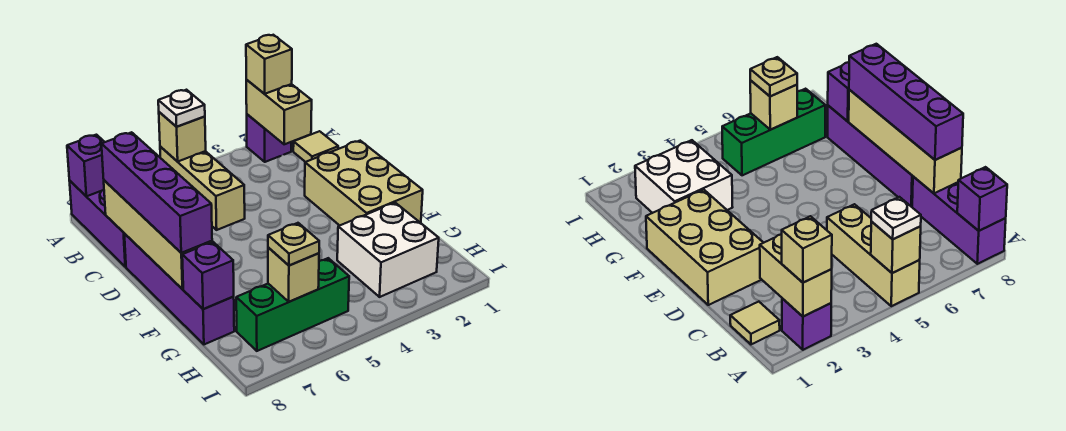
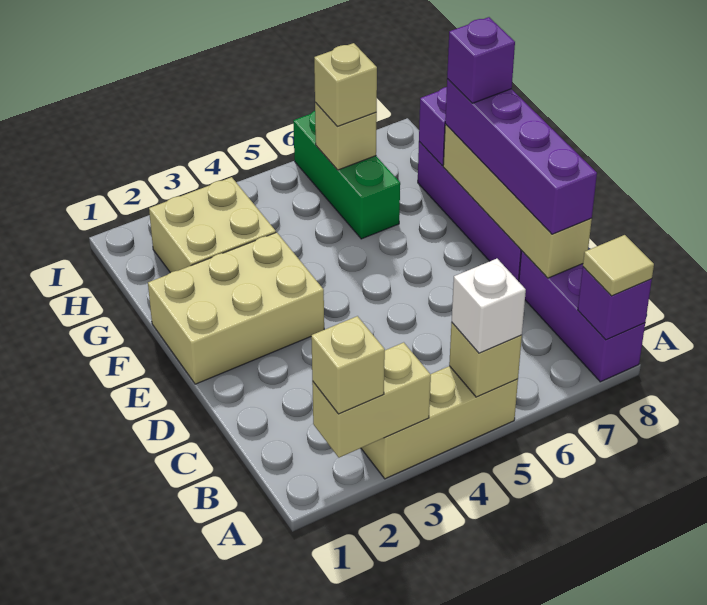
purple brick A2 level 1 -> purple brick F8 level 4
tan brick A2:B2 level 2 -> tan brick A2:A3 level 2
tan brick A5:C5 level 1 -> tan brick A3:A5 level 1
white plate A5 level 3 -> white brick A5 level 3
tan tile B1 level 1 -> tan tile A8 level 3
tan brick D1:F2 level 1 -> tan brick E1:F3 level 1
white brick G2:H3 level 1 -> tan brick G2:H3 level 1
green brick H5:H7 level 1 -> green brick G6:I6 level 1
tan plate H6 level 3 -> tan brick H6 level 3

